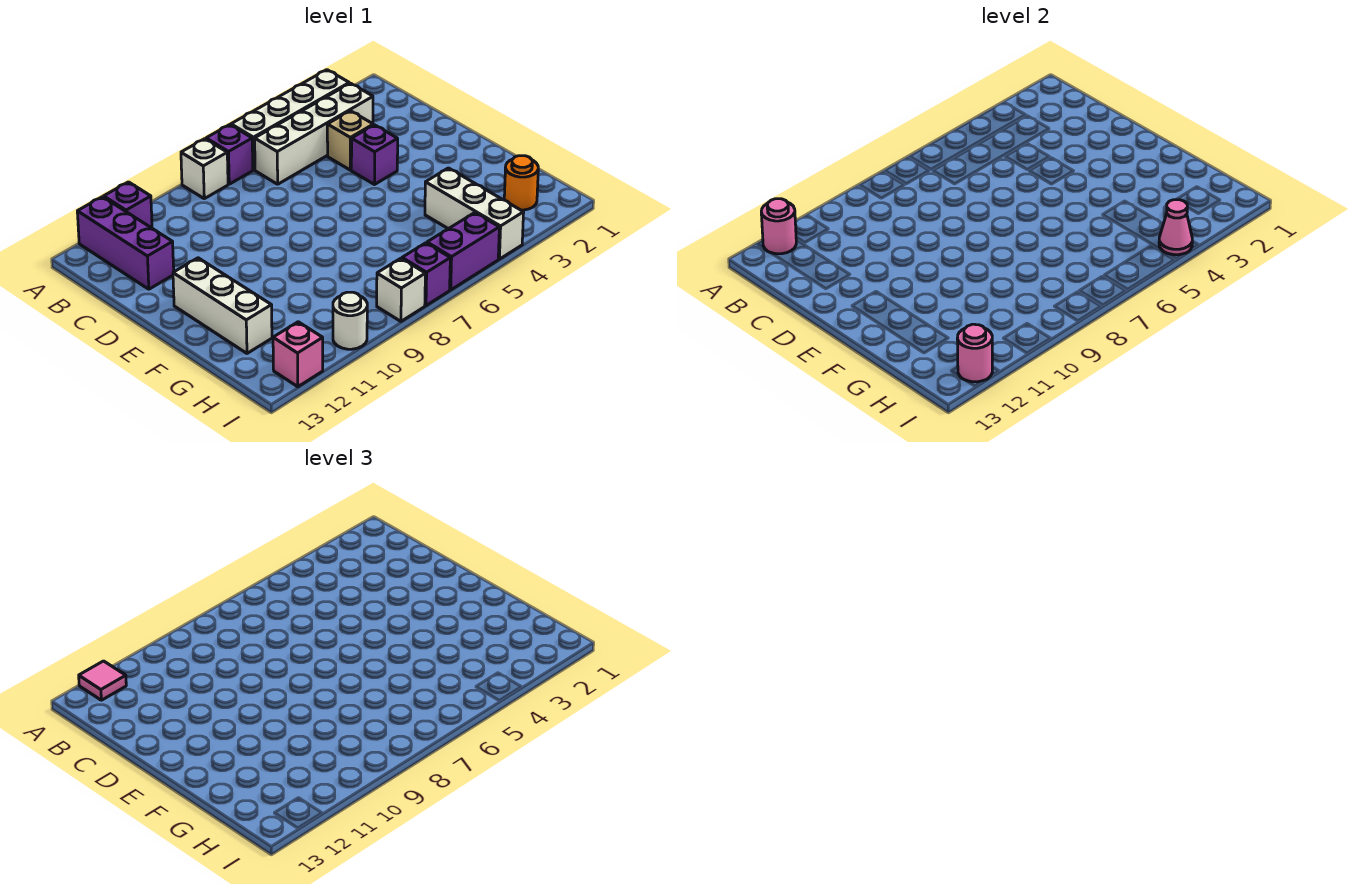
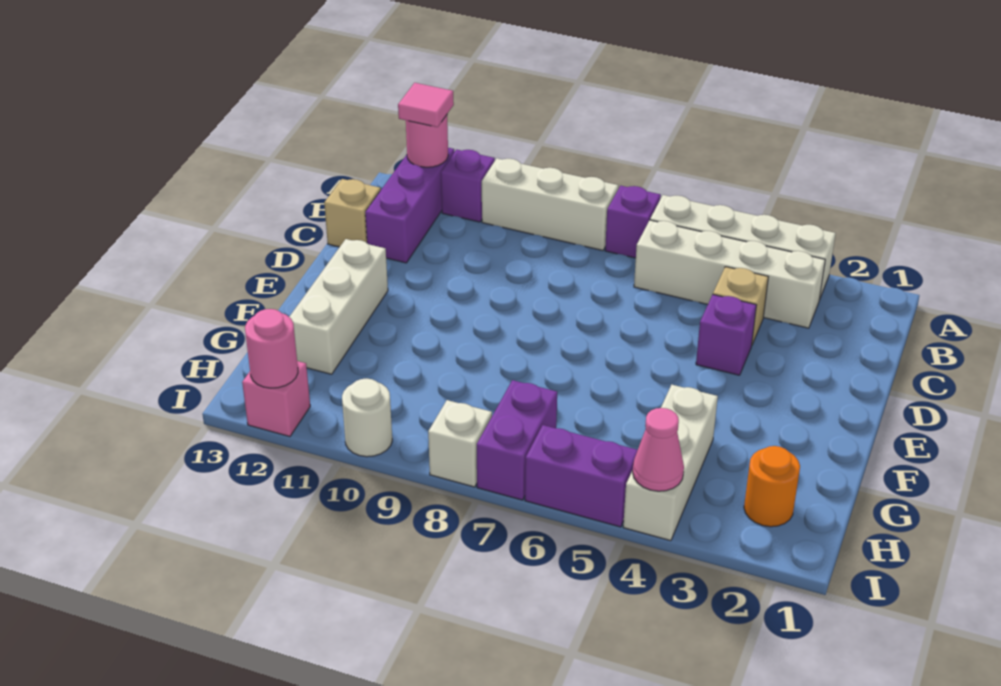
white brick A8 level 1 -> white brick A8:A10 level 1
none -> tan brick C13 level 1
purple brick I7 level 1 -> purple brick H7:I7 level 1

